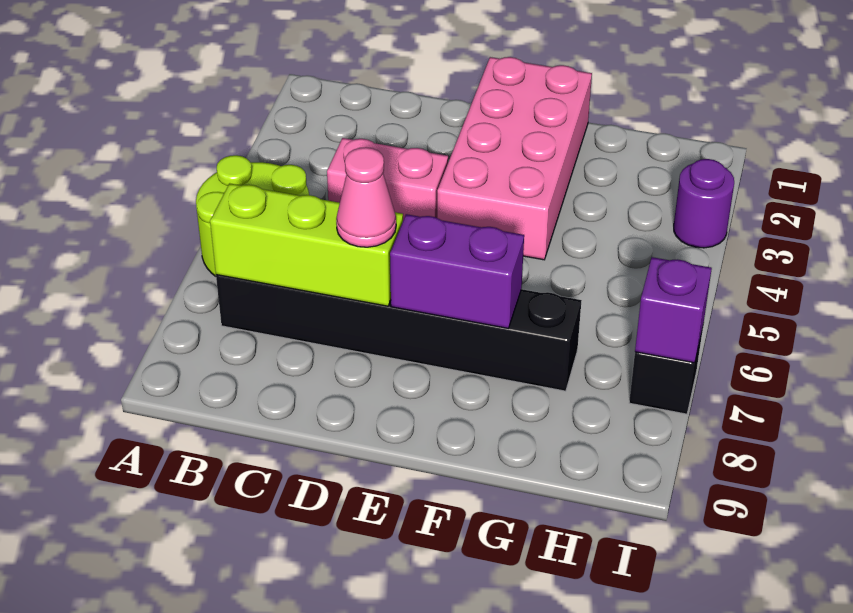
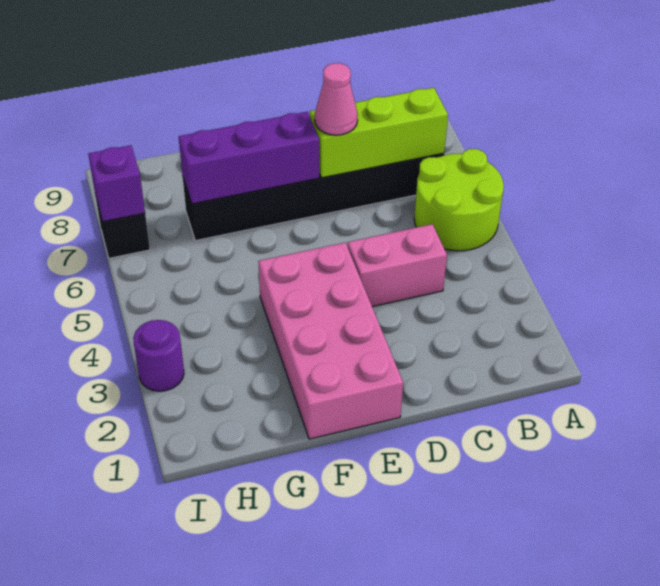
purple brick E7:F7 level 2 -> purple brick E7:G7 level 2

